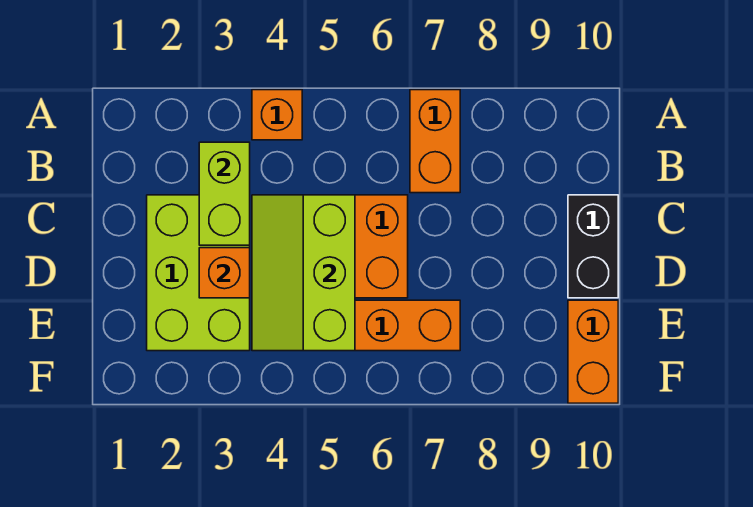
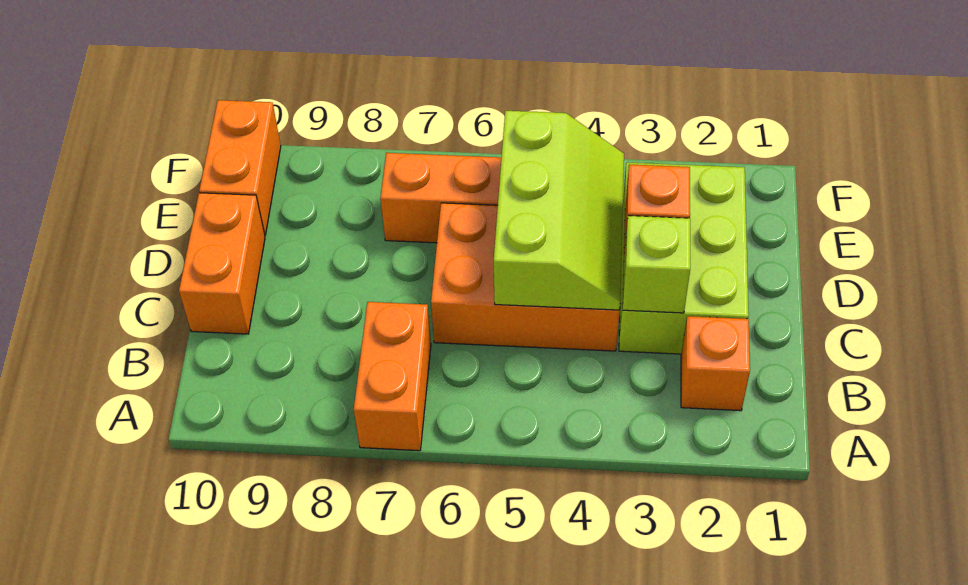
orange brick A4 level 1 -> orange brick B2 level 1
lime brick B3:C3 level 2 -> lime brick C3 level 2
black brick C10:D10 level 1 -> orange brick C10:D10 level 1

